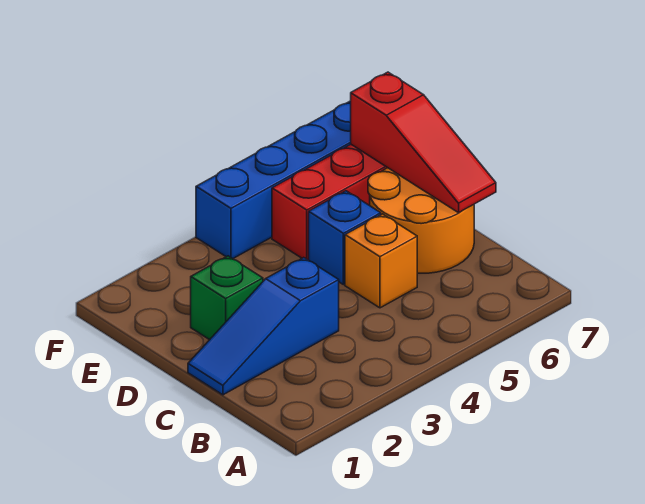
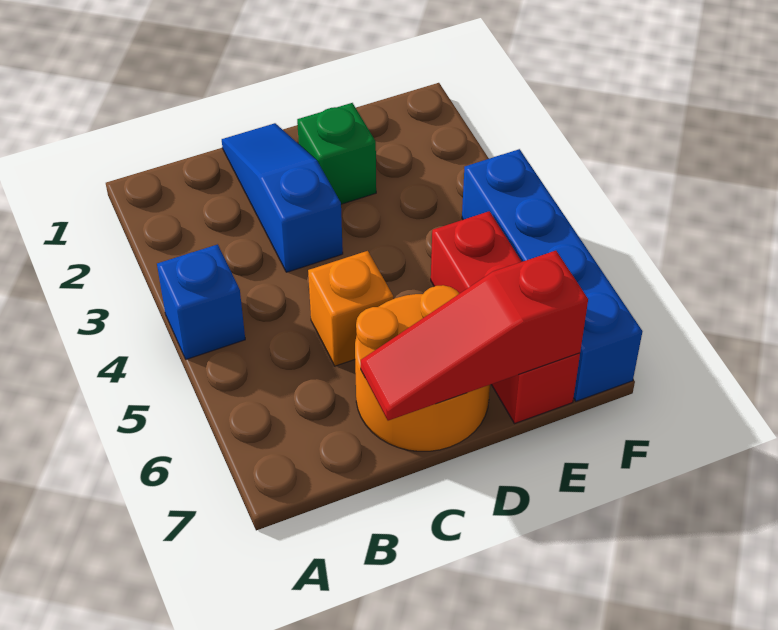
blue brick D5 level 1 -> blue brick A4 level 1

